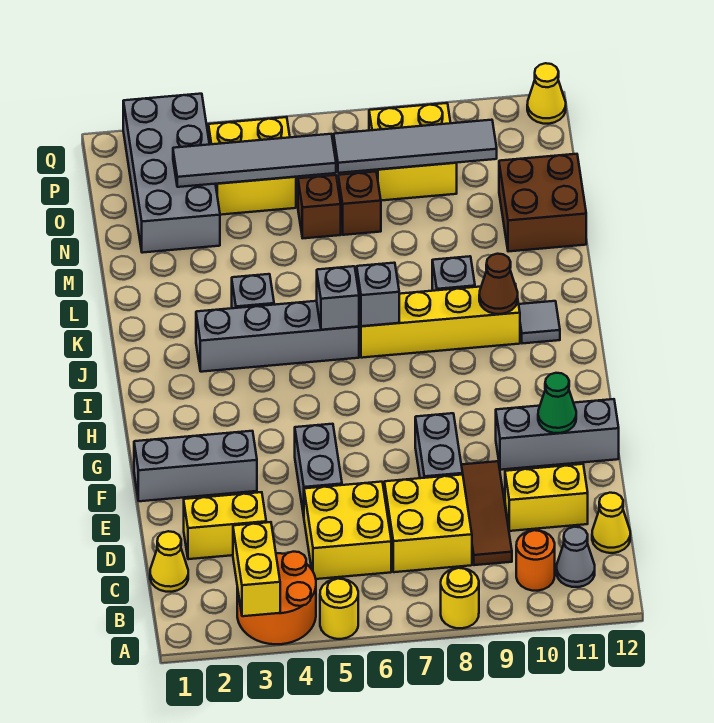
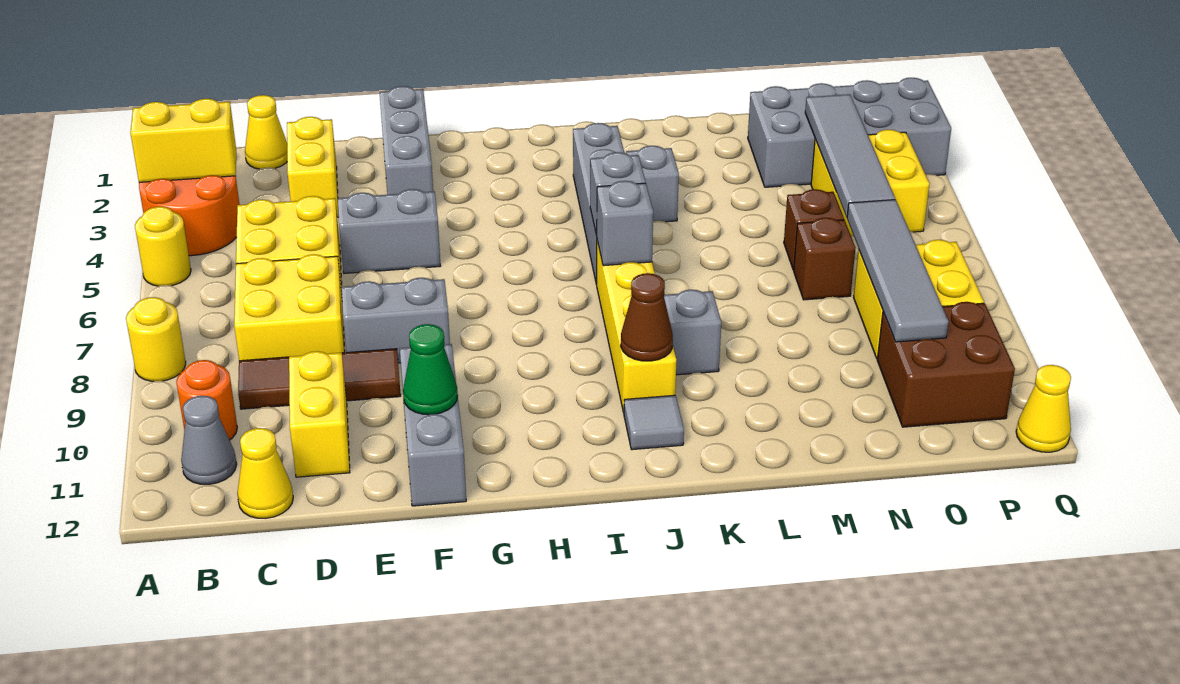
brown brick M11:N12 level 1 -> brown brick O10:P11 level 1

